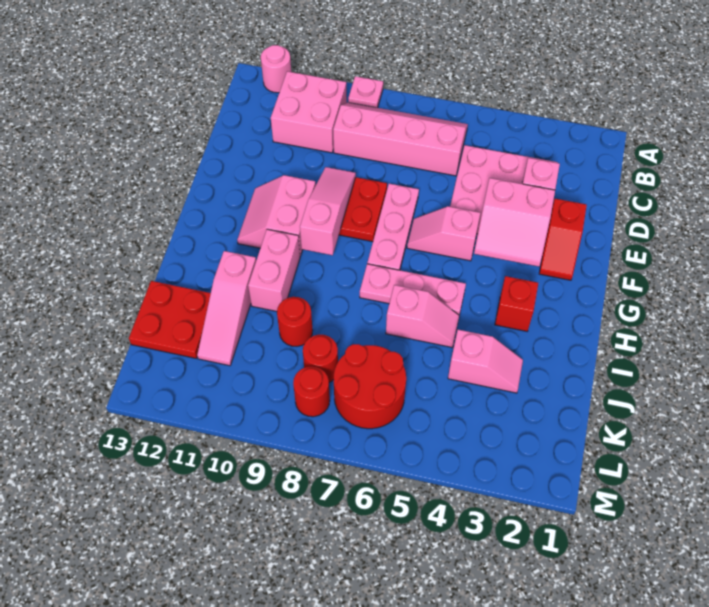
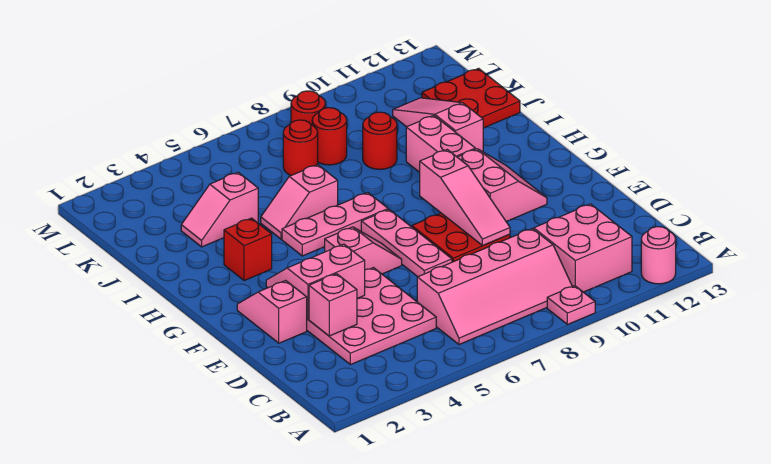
red slope E2:F2 level 1 top E -> pink slope E2:F2 level 1 top E
red round brick K6:L7 level 1 -> red round brick K7 level 1

